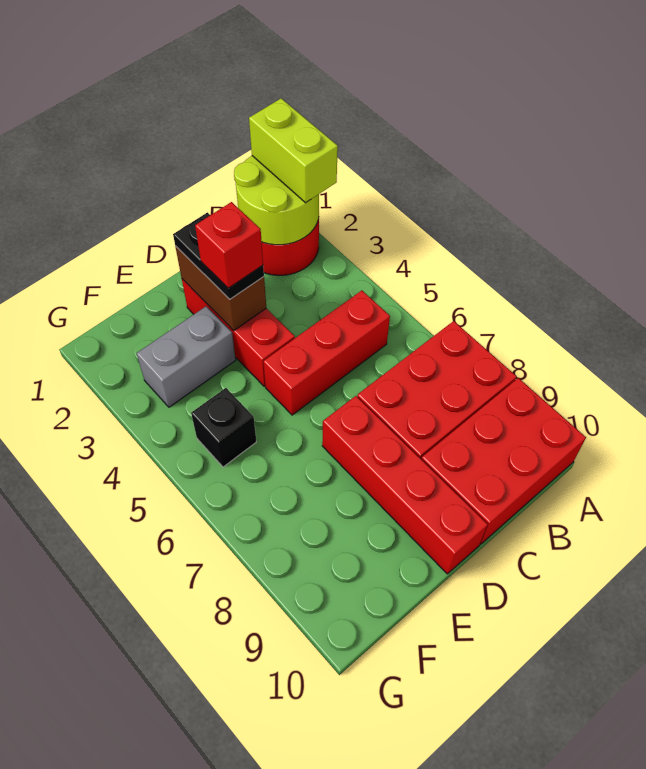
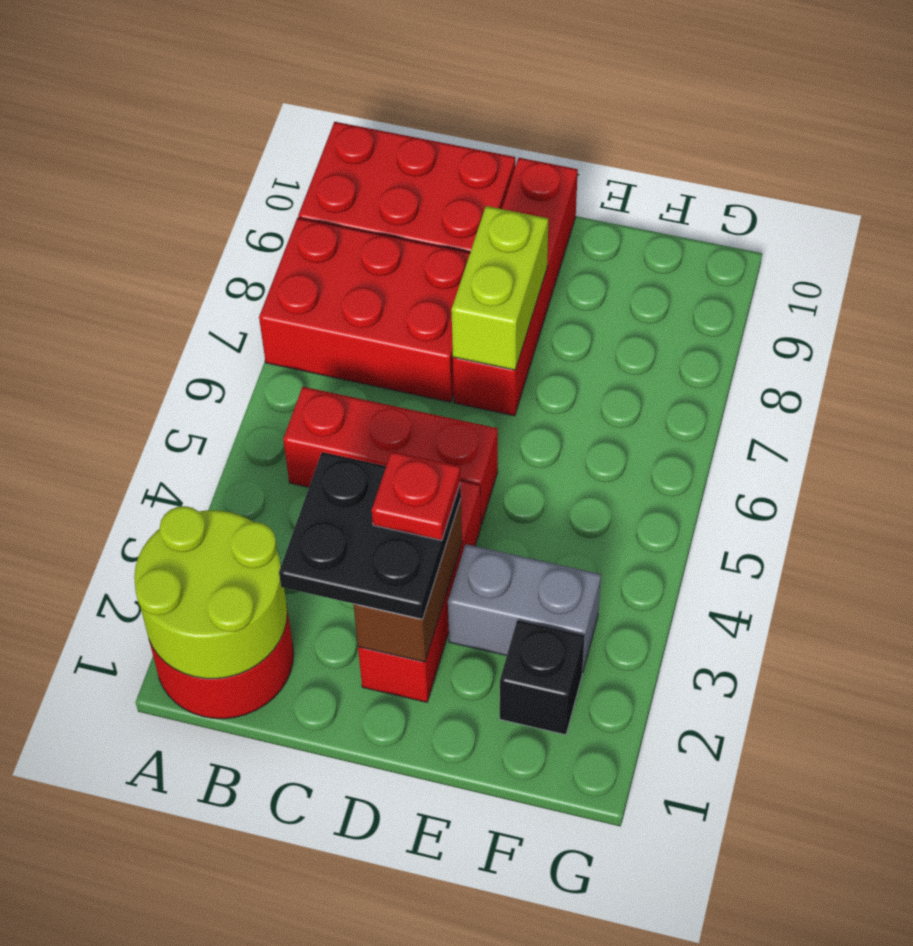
lime brick A1:A2 level 3 -> lime brick D7:D8 level 2
black plate D2:D3 level 3 -> black plate C2:D3 level 3
red brick D3 level 4 -> red plate D3 level 4
black brick F5 level 1 -> black brick F2 level 1

